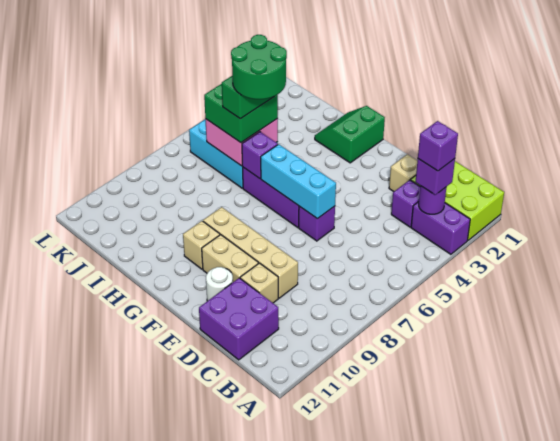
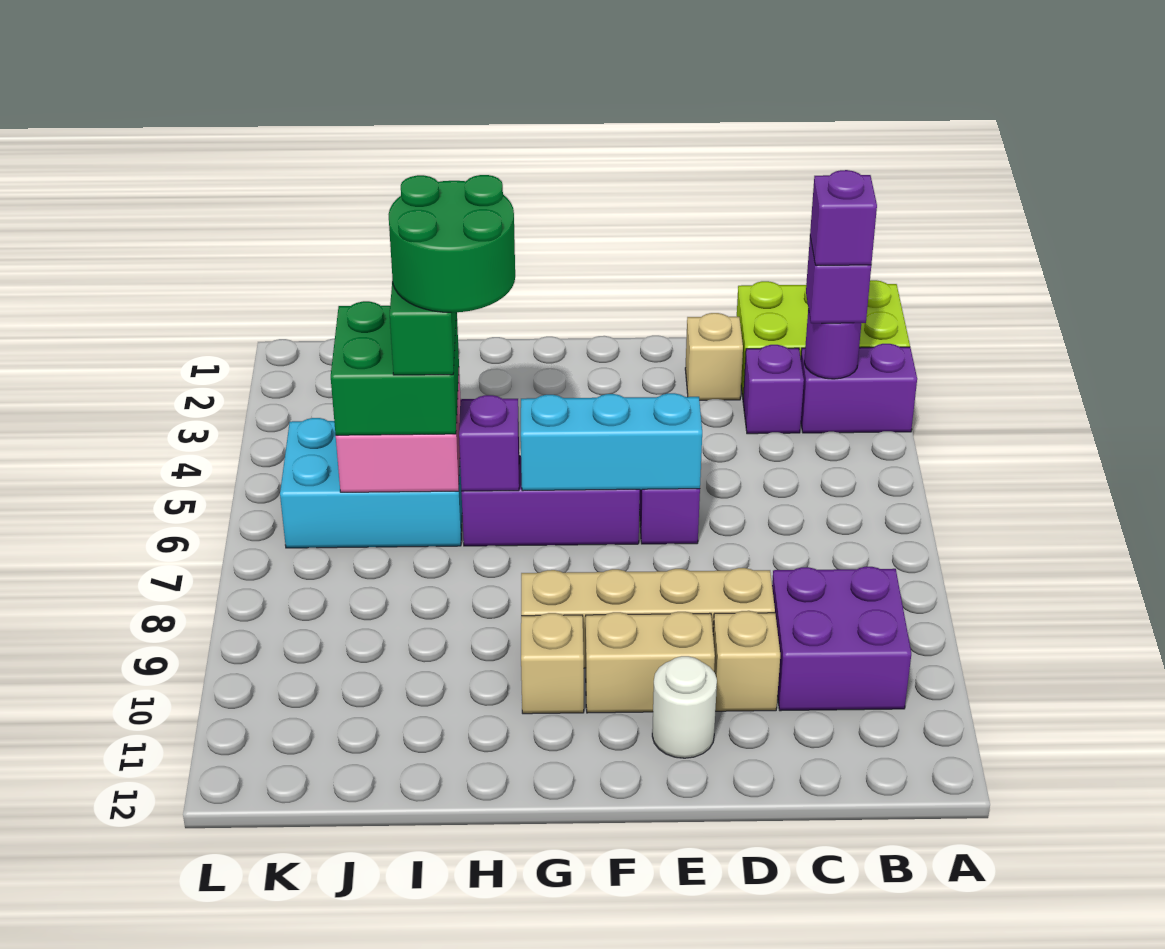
purple brick C11:D12 level 1 -> purple brick B9:C10 level 1
green slope G1:H2 level 1 top G -> none

